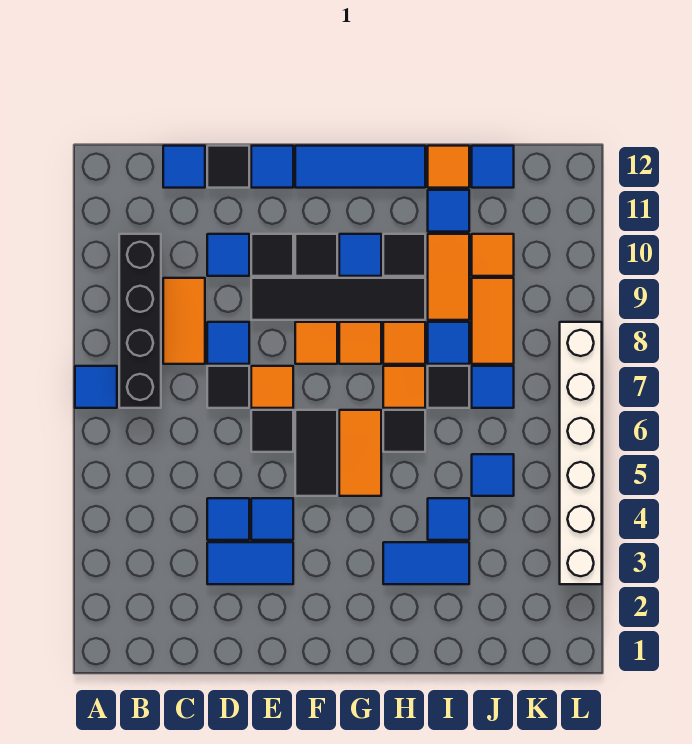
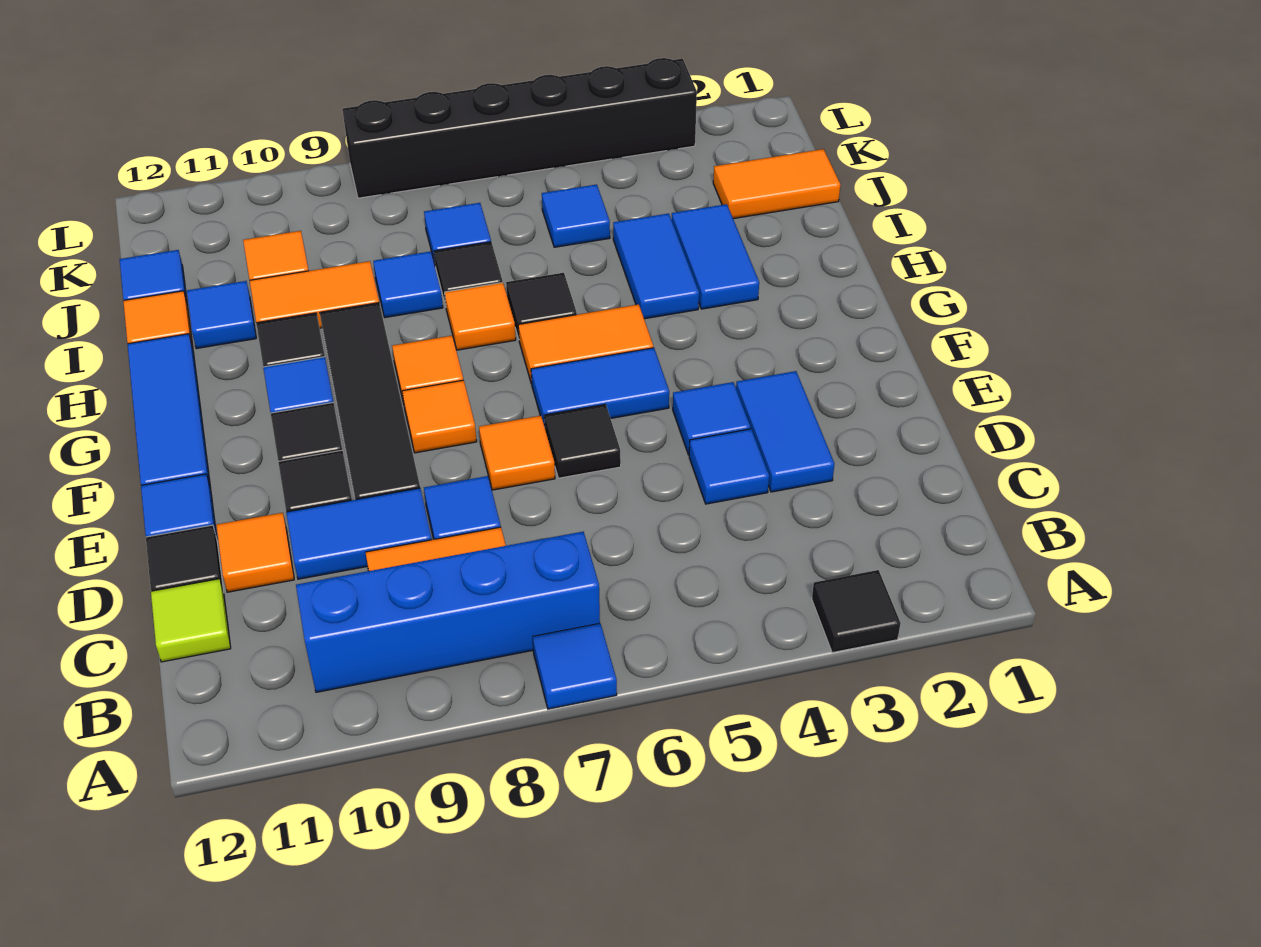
black brick B7:B10 level 1 -> blue brick B7:B10 level 1
blue tile C12 level 1 -> lime tile C12 level 1
black tile D7 level 1 -> black tile A3 level 1
blue tile D10 level 1 -> blue tile D9:D10 level 1
black tile F5:F6 level 1 -> blue tile F5:F6 level 1
orange tile H8 level 1 -> orange tile D11 level 1
blue tile I4 level 1 -> blue tile H4:I4 level 1
orange tile J8:J9 level 1 -> orange tile J1:J2 level 1
white brick L3:L8 level 1 -> black brick L3:L8 level 1

